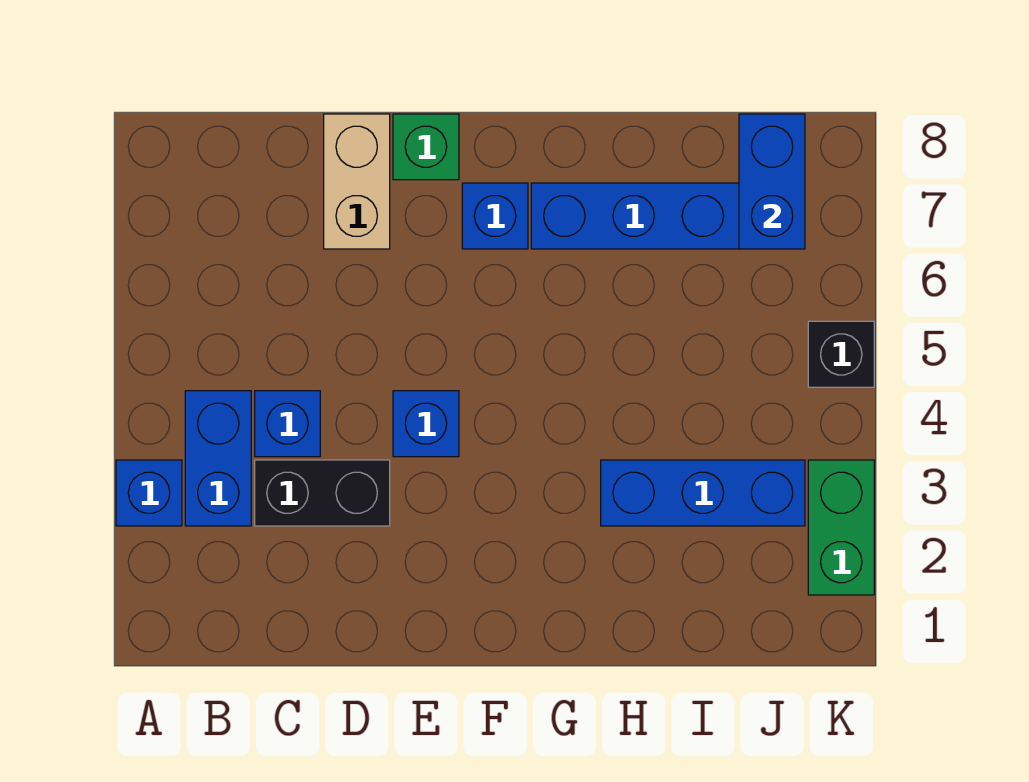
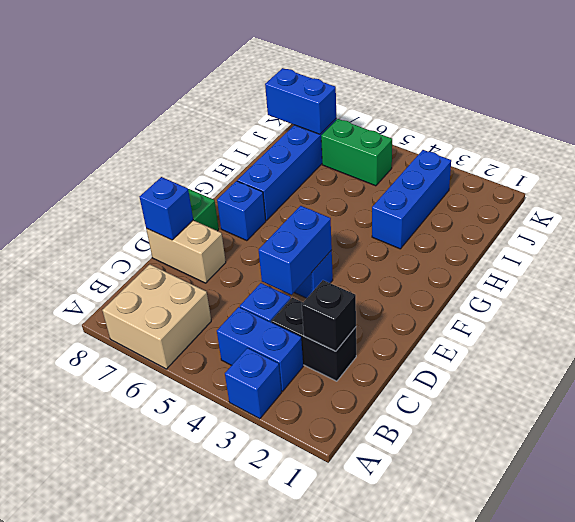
none -> tan brick A6:B7 level 1
black brick C3:D3 level 1 -> black brick C2:C3 level 1
none -> blue brick D4:E4 level 2
none -> blue brick D8 level 2
green brick K2:K3 level 1 -> green brick J5:J6 level 1
black brick K5 level 1 -> black brick C2 level 2

